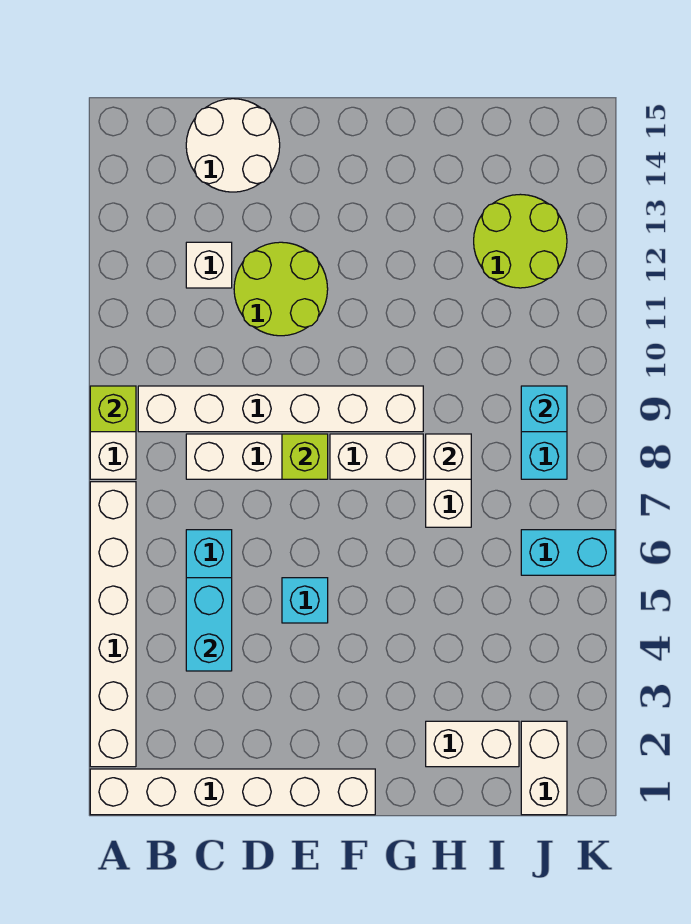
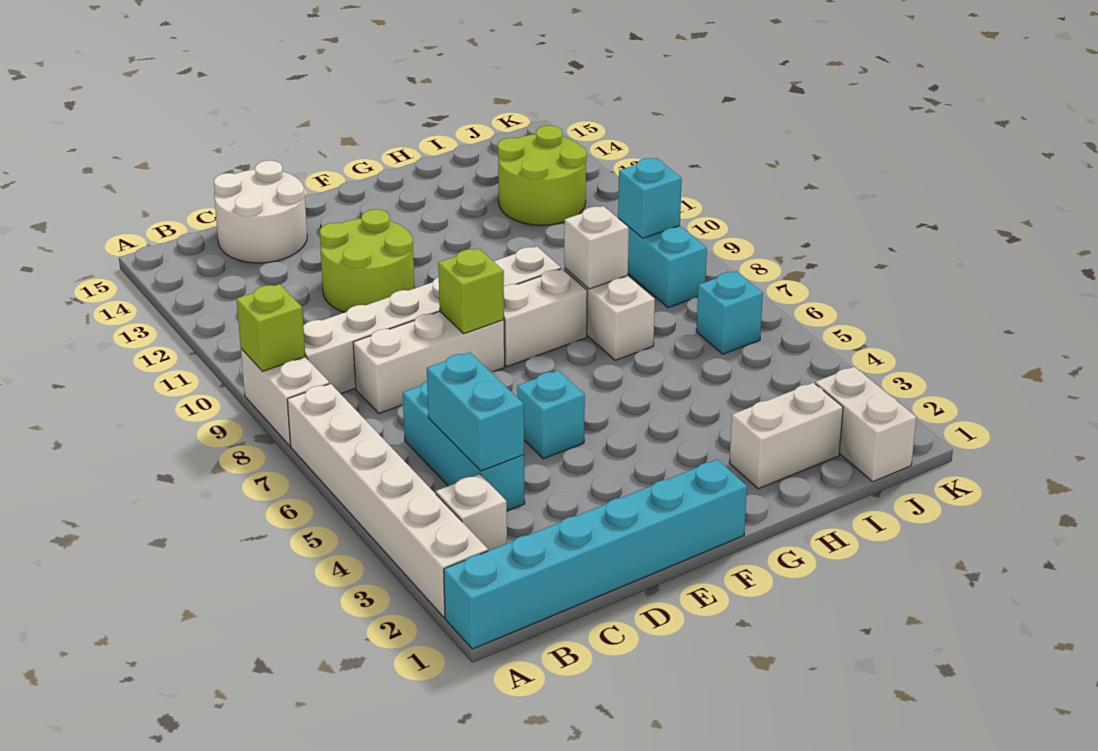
white brick A1:F1 level 1 -> cyan brick A1:F1 level 1
white brick C12 level 1 -> white brick B3 level 1
cyan brick J6:K6 level 1 -> cyan brick J6 level 1

